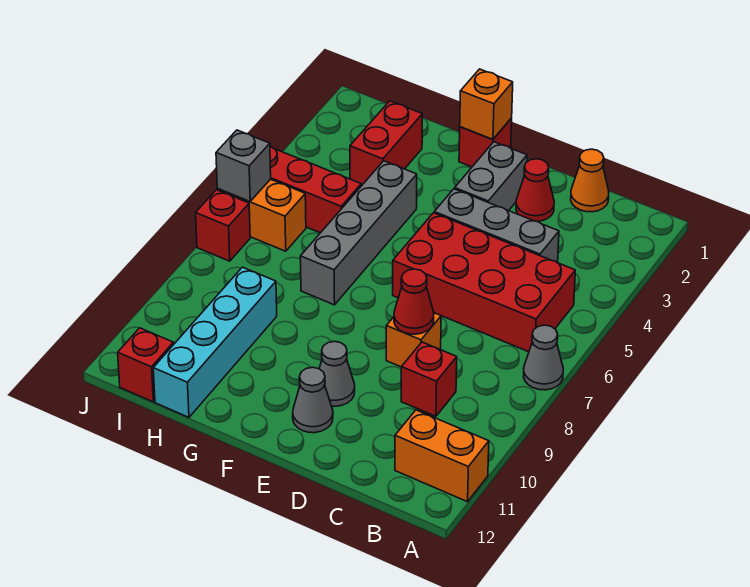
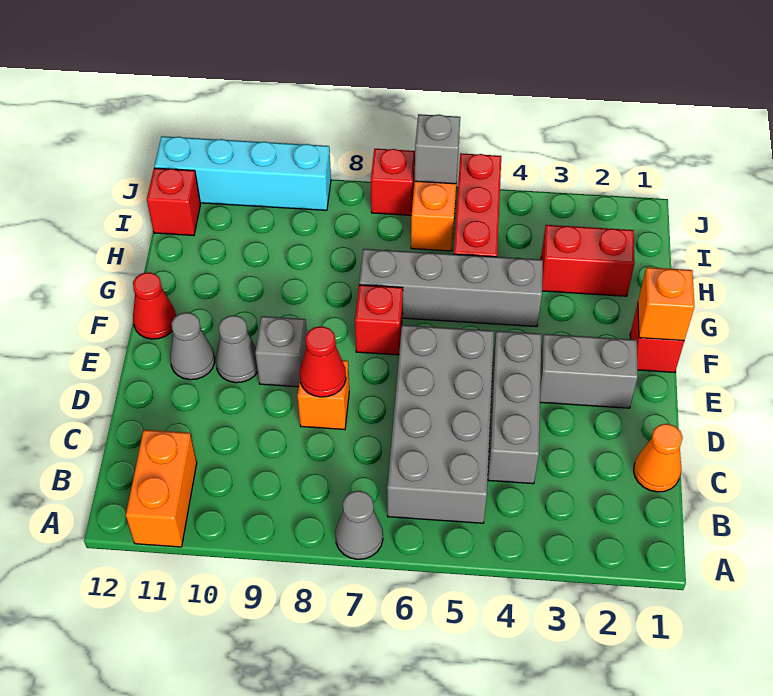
red brick B5:E6 level 1 -> grey brick B5:E6 level 1
red brick C9 level 1 -> red brick F7 level 1
red cone D2 level 1 -> red cone F12 level 1
none -> grey brick E9 level 1
cyan brick H9:H12 level 1 -> cyan brick J9:J12 level 1

